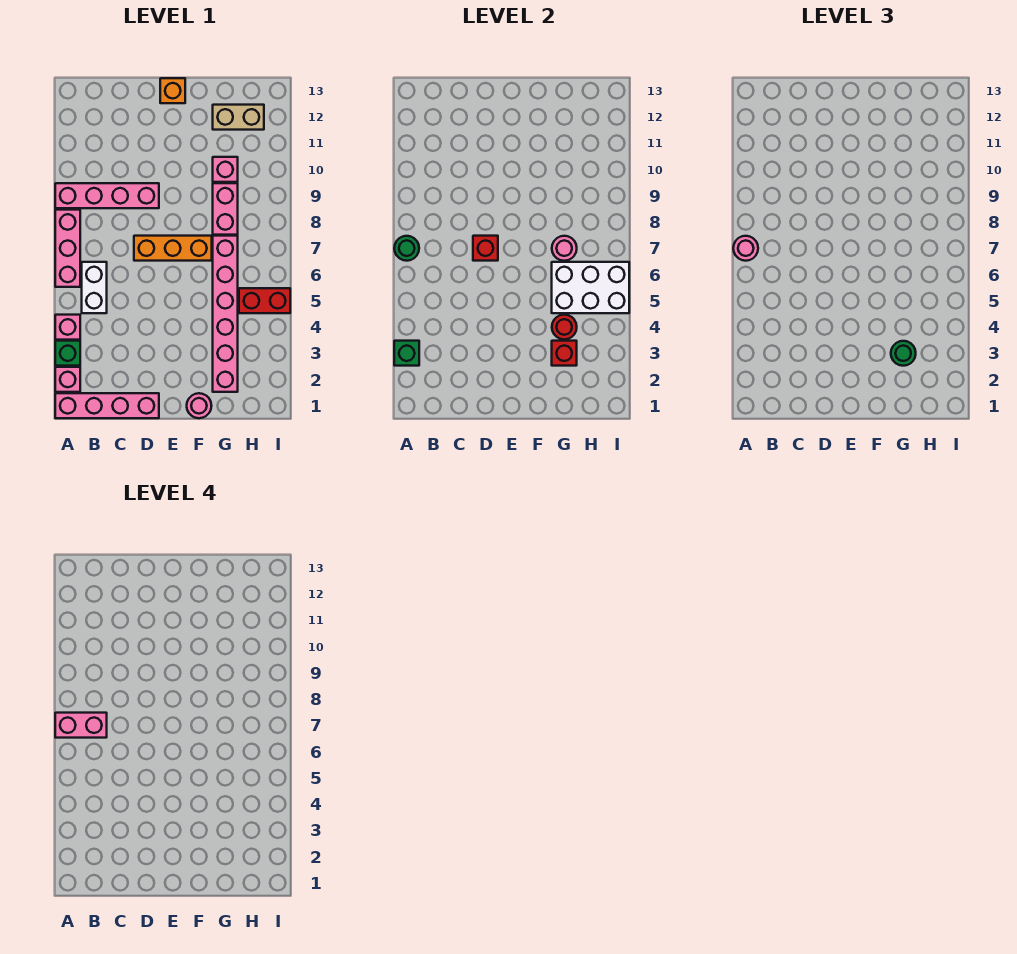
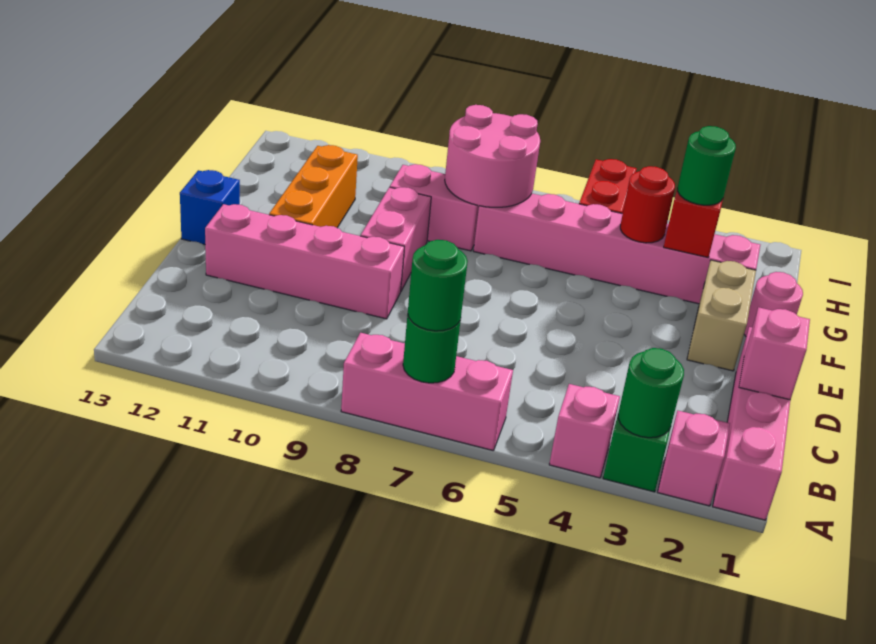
green brick A3 level 2 -> green round brick A3 level 2
pink round brick A7 level 3 -> green round brick A7 level 3
pink brick A7:B7 level 4 -> pink brick E9:F9 level 1
pink brick A9:D9 level 1 -> pink brick D9:D12 level 1
white brick B5:B6 level 1 -> none
orange brick D7:F7 level 1 -> orange brick E11:G11 level 1
red brick D7 level 2 -> none
orange brick E13 level 1 -> blue brick E13 level 1
white brick G5:I6 level 2 -> none
pink round brick G7 level 2 -> pink round brick G7:H8 level 2
pink brick G10 level 1 -> pink brick C1 level 2
tan brick G12:H12 level 1 -> tan brick E2:F2 level 1

